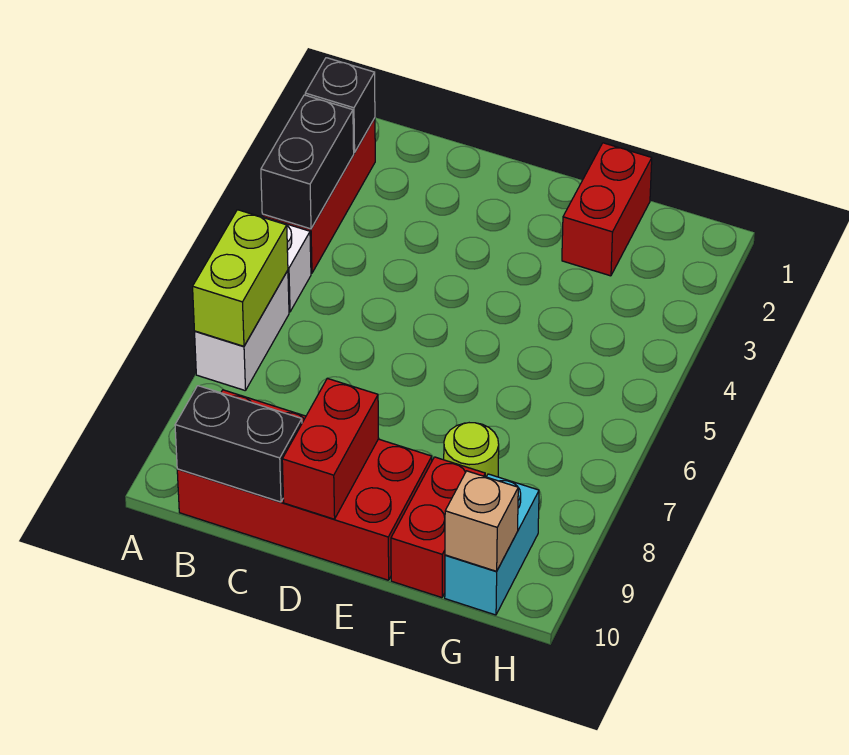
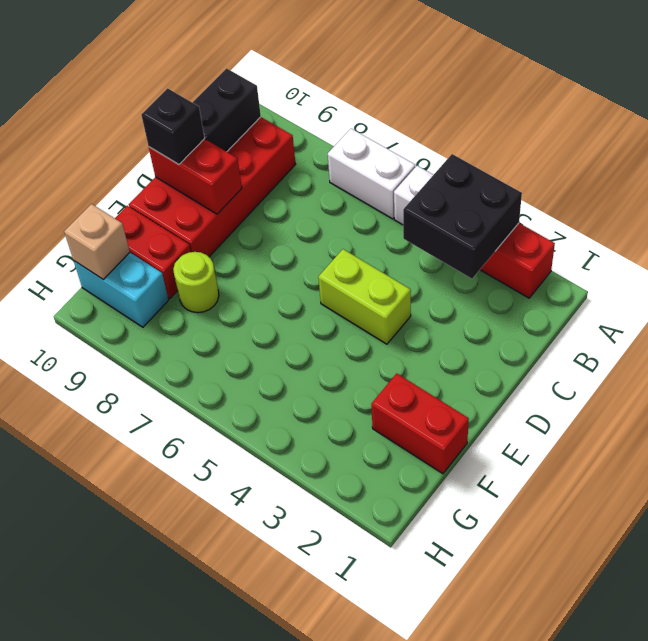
black brick A2 level 2 -> black brick D10 level 3
black brick A3:A4 level 2 -> black brick A3:B4 level 2
lime brick A6:A7 level 2 -> lime brick D4:D5 level 1

